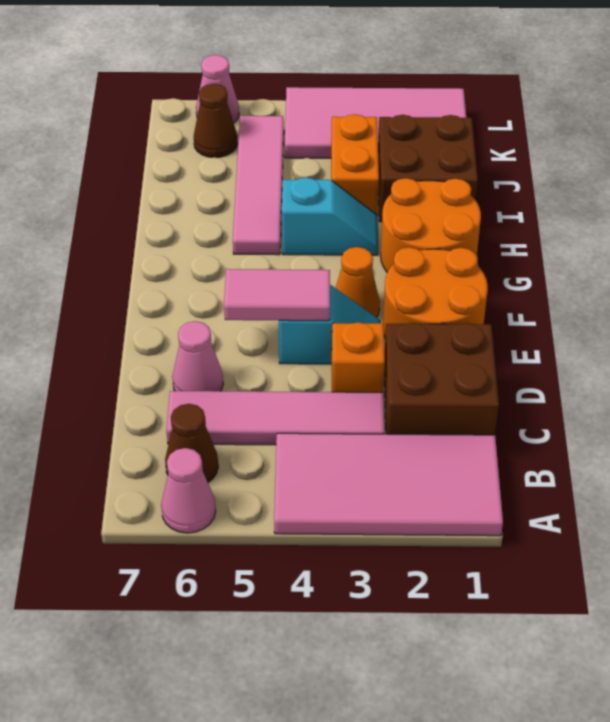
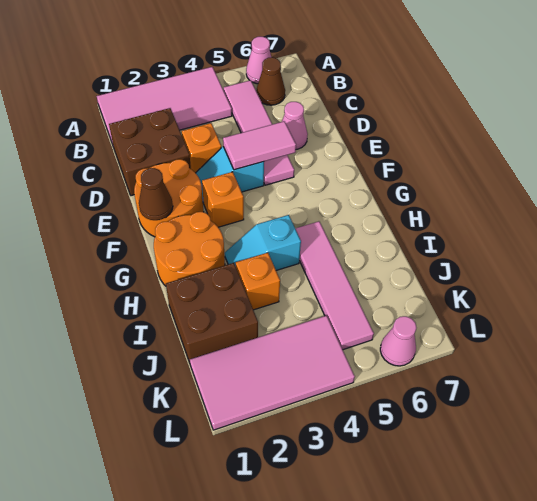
pink tile C3:C6 level 1 -> pink tile B5:E5 level 1
orange cone F3 level 1 -> orange brick F3 level 1
orange brick I3:J3 level 1 -> orange brick I3 level 1
brown cone K6 level 1 -> brown cone F1 level 2

